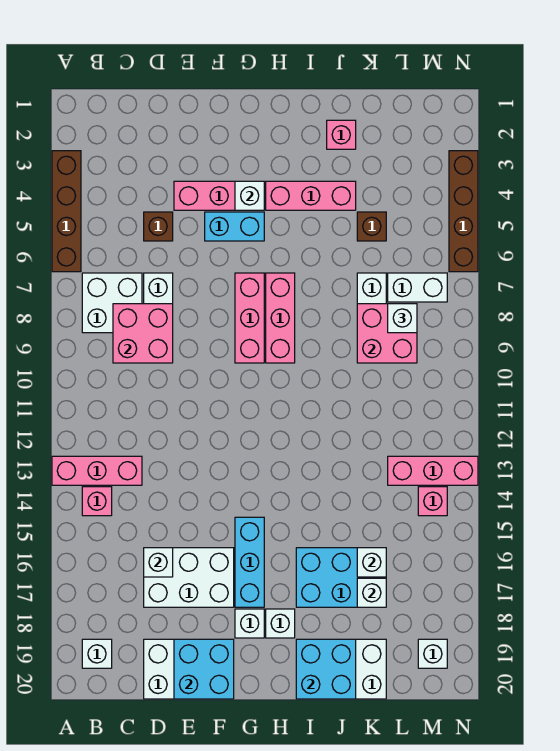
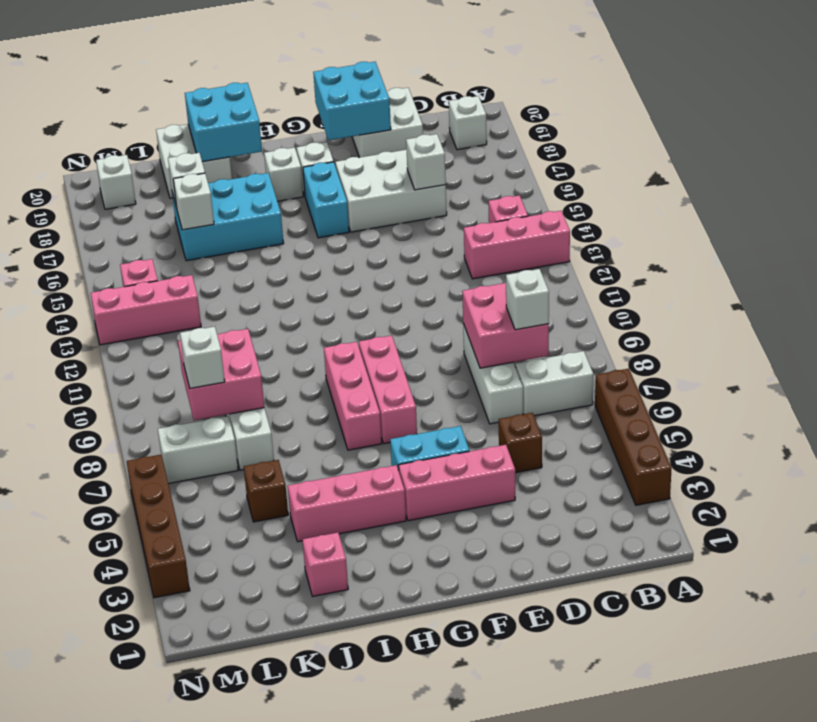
white brick B7:C8 level 1 -> white brick B7:C7 level 1
white brick G4 level 2 -> white brick C8 level 3
cyan brick G15:G17 level 1 -> cyan brick G16:G17 level 1

